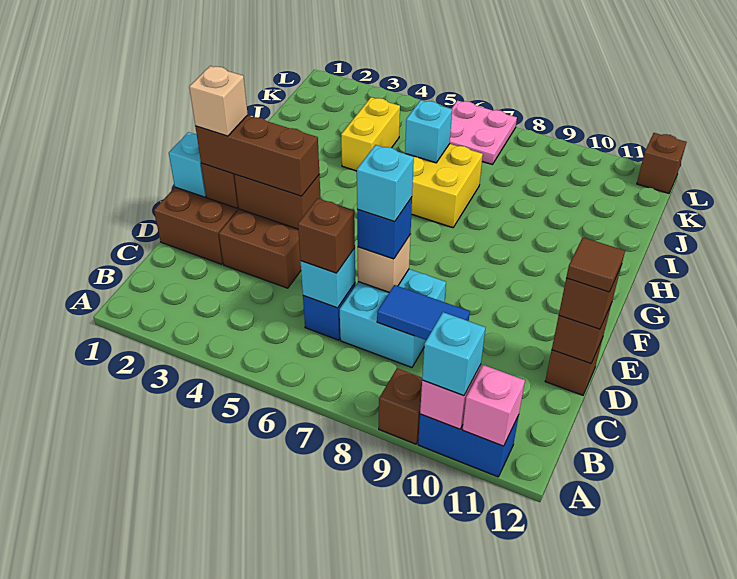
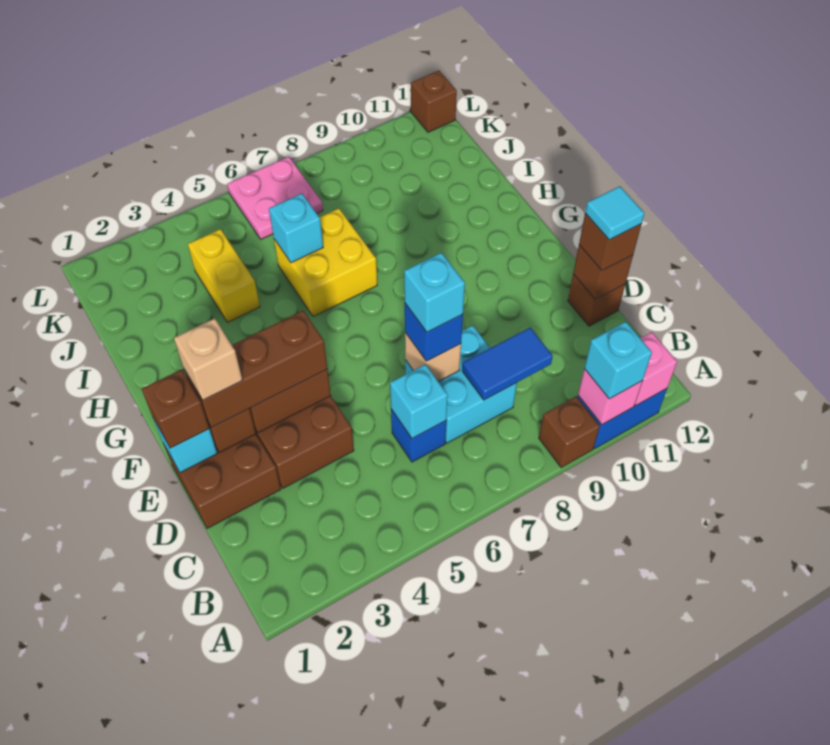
brown brick C6 level 3 -> brown brick E1 level 3
brown tile D12 level 4 -> cyan tile D12 level 4

